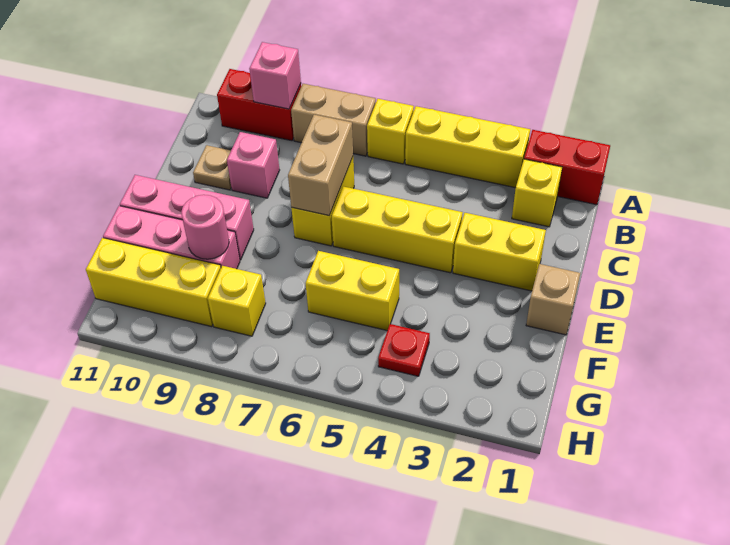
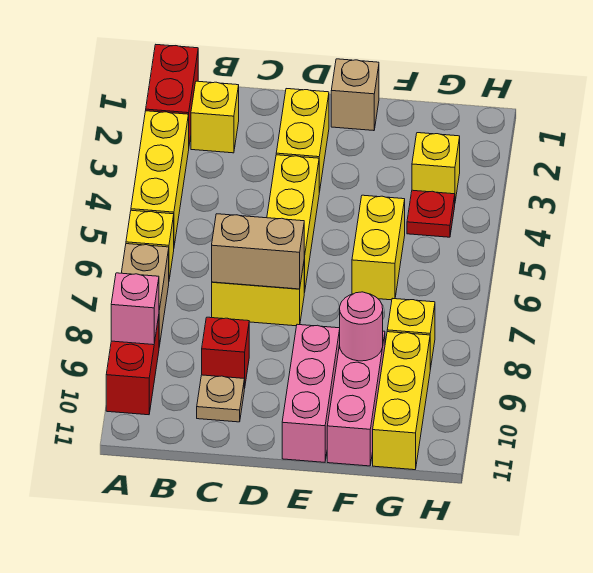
pink brick C9 level 1 -> red brick C9 level 1
none -> yellow brick G3 level 1

